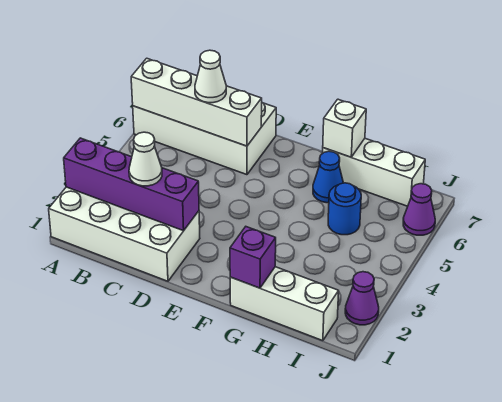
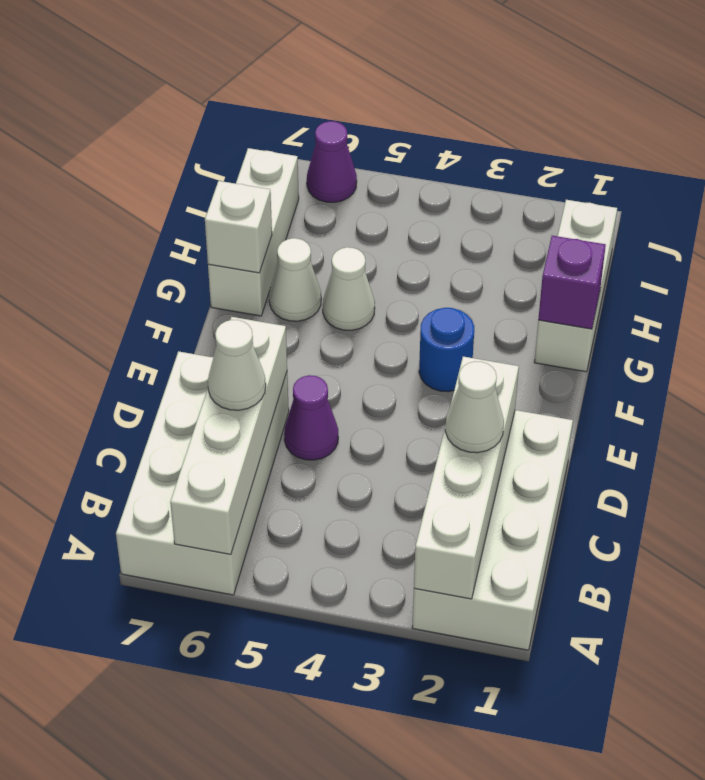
purple brick A2:D2 level 2 -> white brick A2:D2 level 2
none -> white cone G5 level 1
blue cone G6 level 1 -> white cone G6 level 1
blue round brick H5 level 1 -> blue round brick F3 level 1
purple cone J2 level 1 -> purple cone D5 level 1

